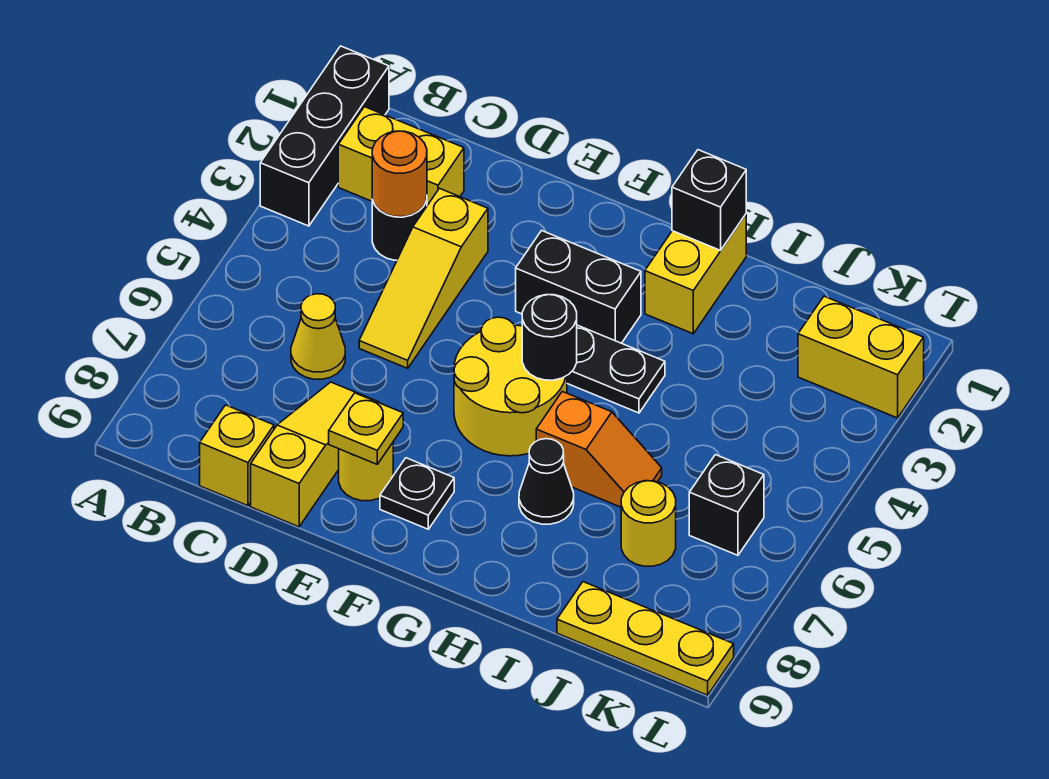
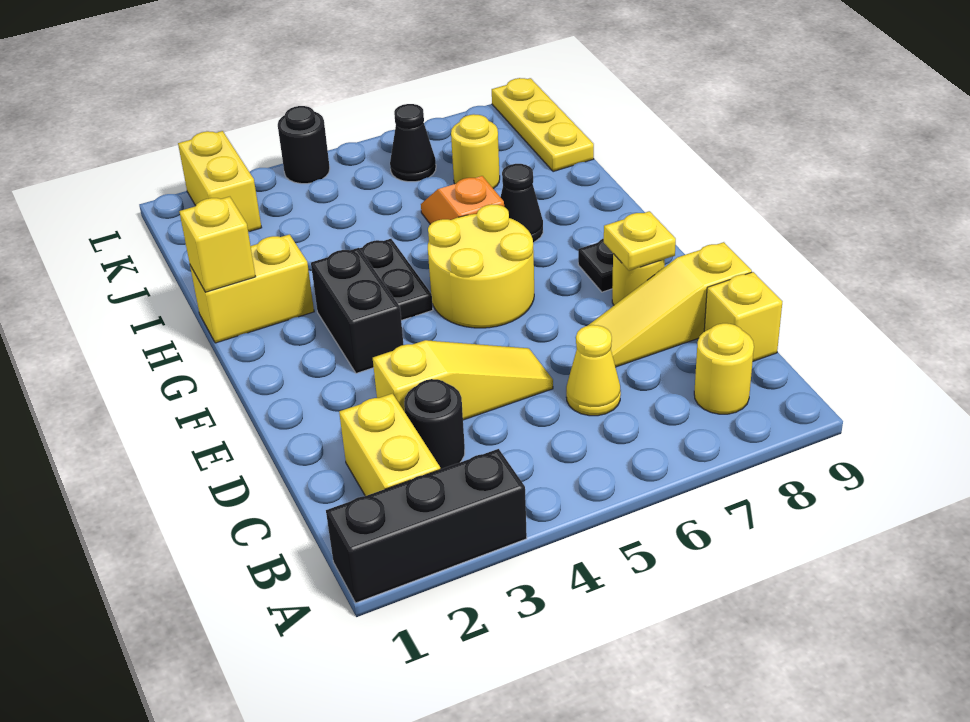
none -> yellow round brick B8 level 1
orange round brick C3 level 2 -> none
black round brick G5 level 2 -> black round brick L4 level 1
black brick H1 level 2 -> yellow brick H1 level 2
black brick K6 level 1 -> black cone K6 level 1

